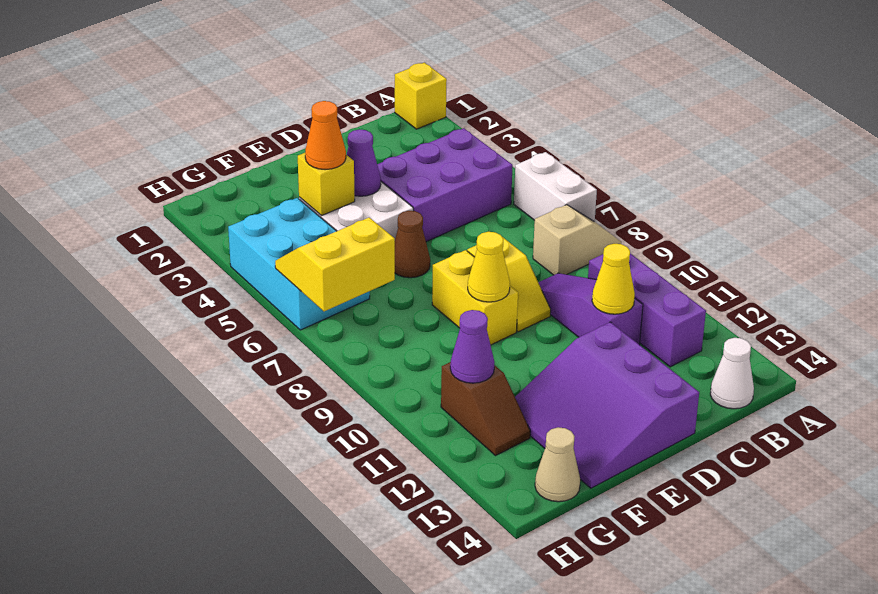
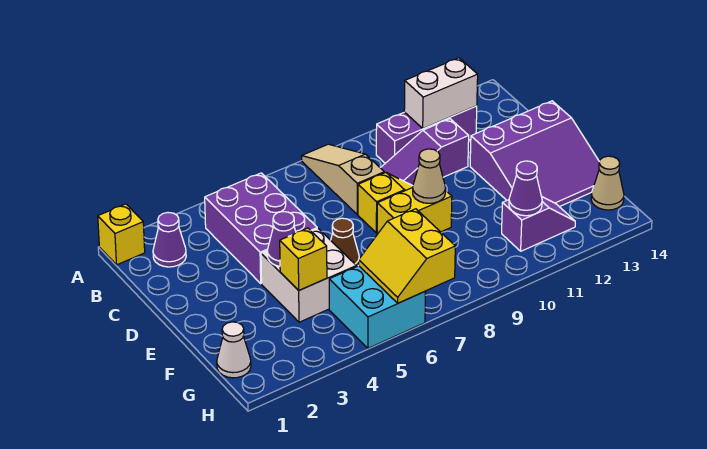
white brick A6:A7 level 1 -> white brick B11:B12 level 2
tan slope A8:B8 level 1 top B -> tan slope A8:C8 level 1 top C
none -> purple cone B2 level 1
white cone B14 level 1 -> white cone G1 level 1
yellow cone C11 level 2 -> none
yellow cone E9 level 2 -> tan cone E9 level 2
orange cone F4 level 3 -> none
cyan brick G4:H6 level 1 -> cyan brick G5:H6 level 1
brown slope G11:G12 level 1 top 11 -> purple slope G11:G12 level 1 top 11

